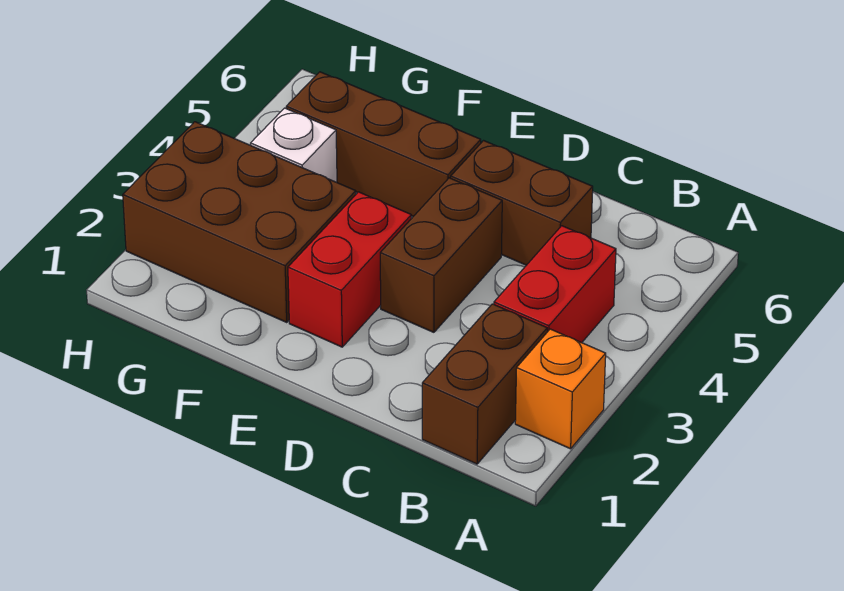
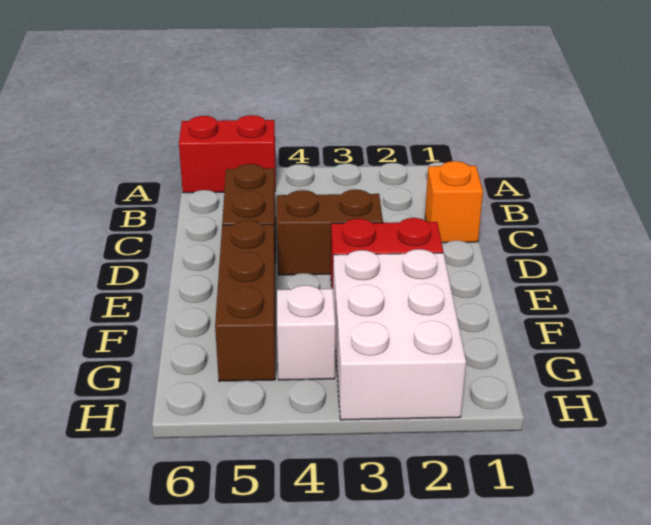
orange brick A2 level 1 -> orange brick C1 level 1
brown brick B1:B2 level 1 -> none
red brick B3:B4 level 1 -> red brick A5:A6 level 1
brown brick F2:H3 level 1 -> white brick F2:H3 level 1

